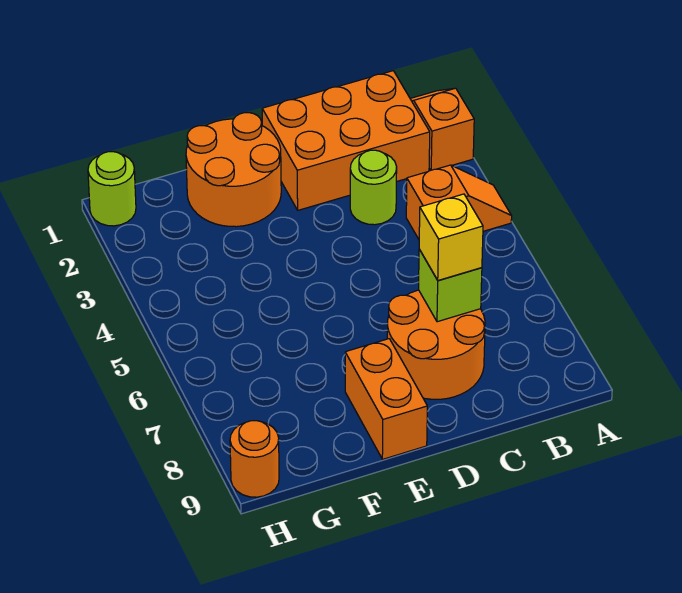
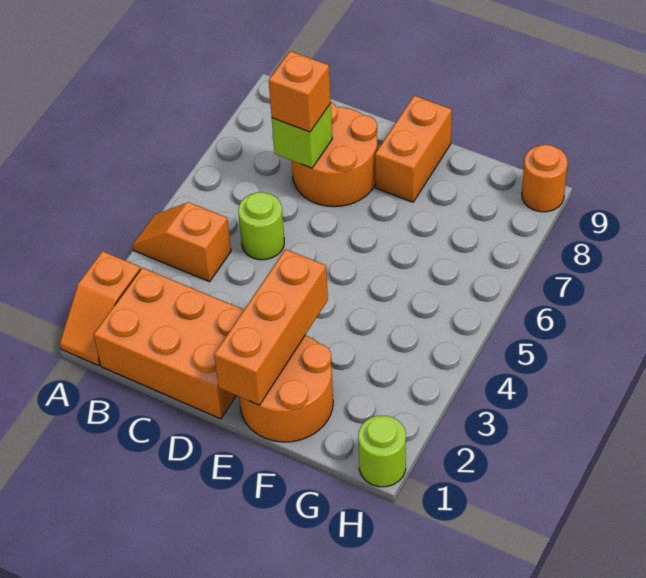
lime round brick C3 level 1 -> lime round brick C5 level 1
yellow brick C7 level 3 -> orange brick C7 level 3
none -> orange brick E1:E3 level 2

